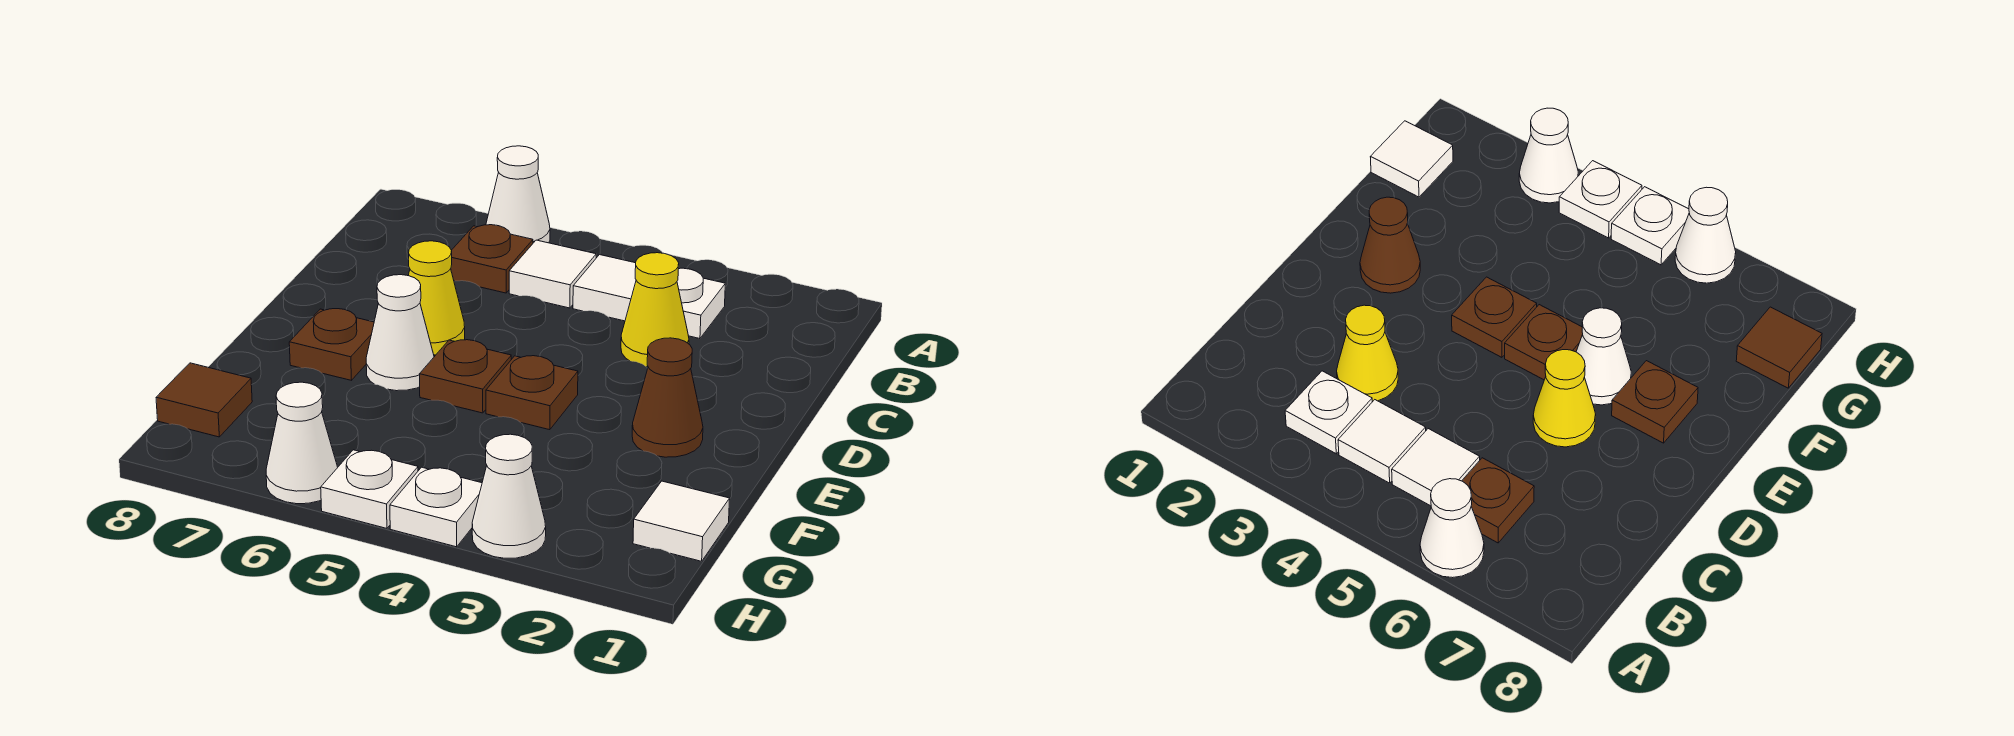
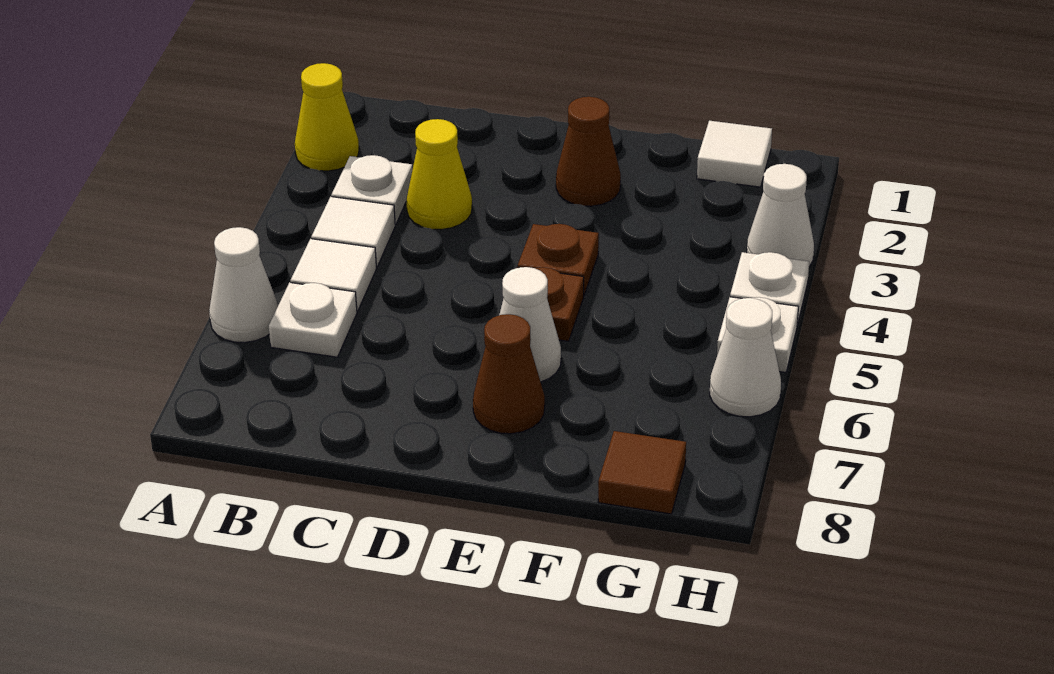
brown plate B6 level 1 -> white plate B6 level 1
yellow cone D6 level 1 -> yellow cone A2 level 1
brown plate E7 level 1 -> brown cone E7 level 1

